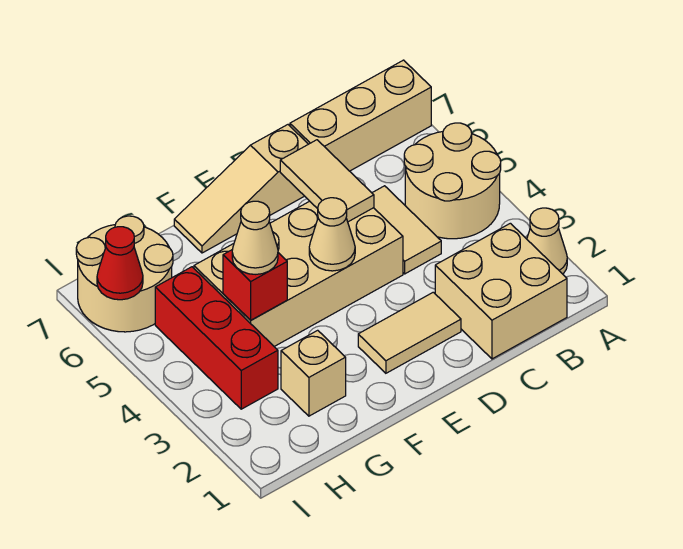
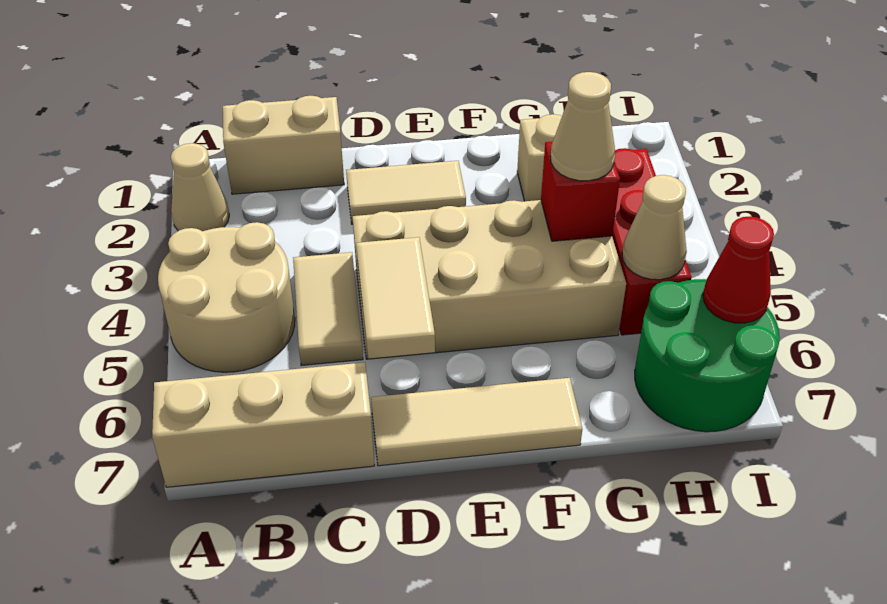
tan brick B1:C2 level 1 -> tan brick B1:C1 level 1
tan slope D7:F7 level 1 top D -> tan tile D7:F7 level 1
tan cone E4 level 2 -> tan cone H5 level 2
tan round brick H6:I7 level 1 -> green round brick H6:I7 level 1

